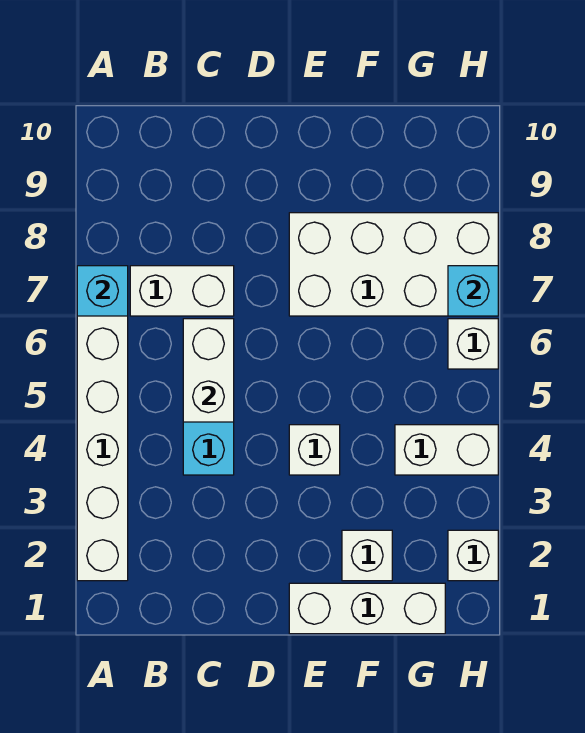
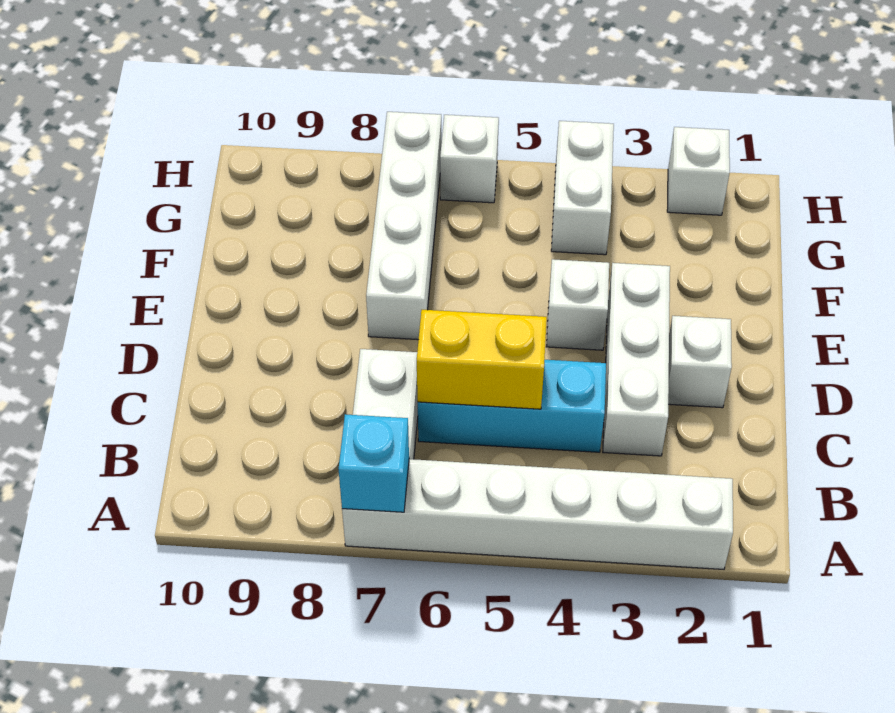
white brick C5:C6 level 2 -> yellow brick C5:C6 level 2
white brick E1:G1 level 1 -> white brick C3:E3 level 1
white brick E7:H8 level 1 -> white brick E7:H7 level 1
white brick F2 level 1 -> white brick D2 level 1
cyan brick H7 level 2 -> none

